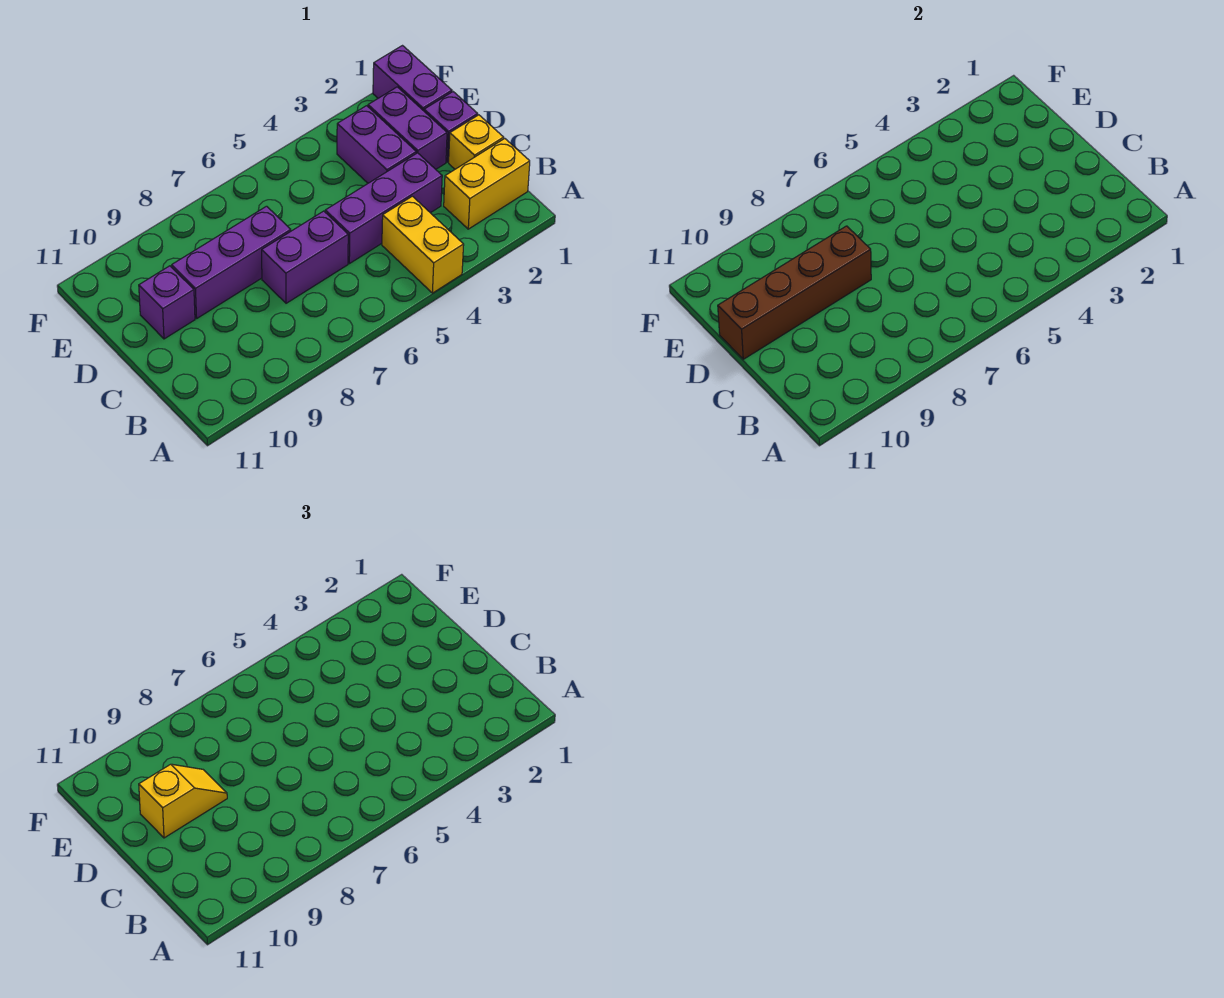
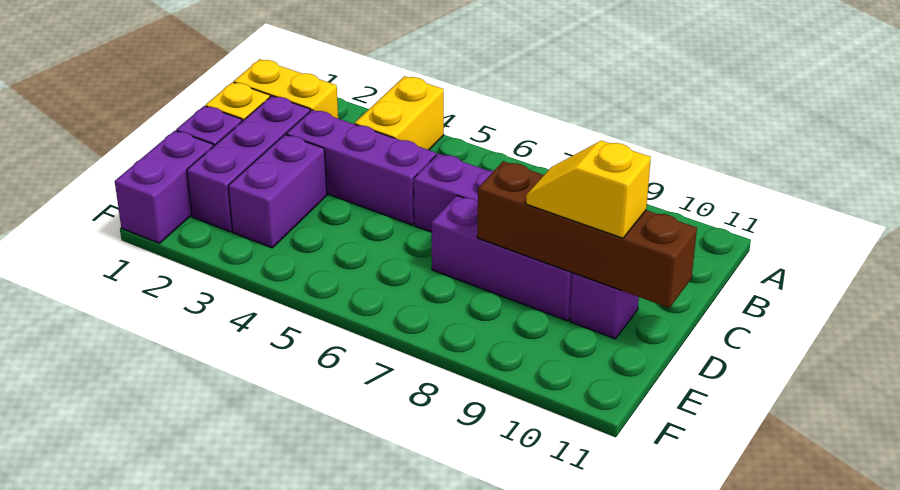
purple brick D2:E2 level 1 -> purple brick C2:E2 level 1

